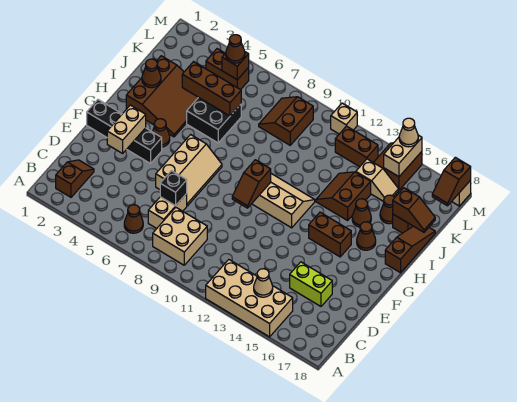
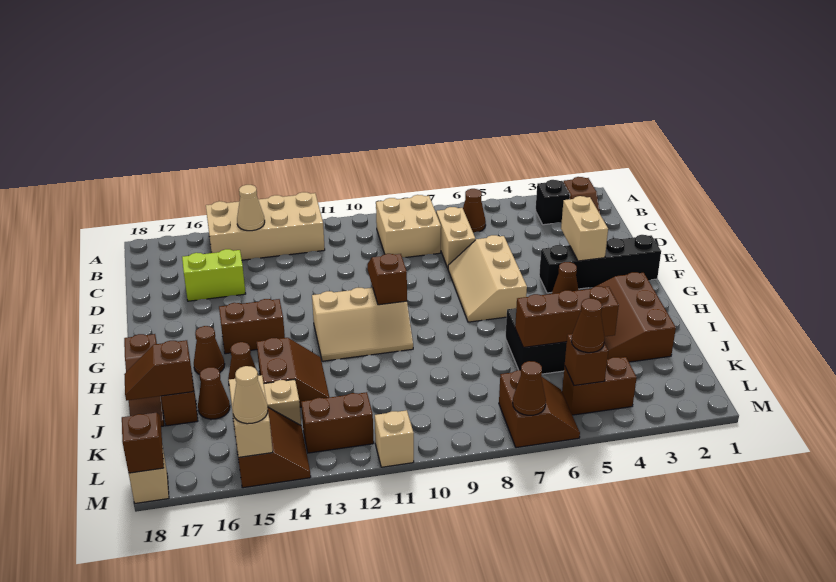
black brick D7 level 2 -> black brick B3 level 1
brown cone I2 level 2 -> brown cone M7 level 2
brown slope K8:L9 level 1 top 9 -> brown slope L6:M7 level 1 top 7

